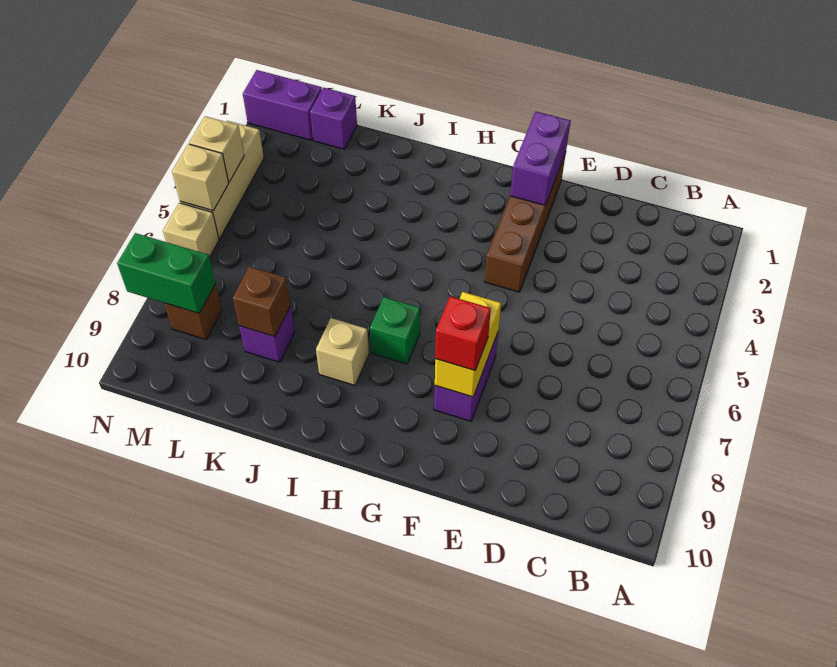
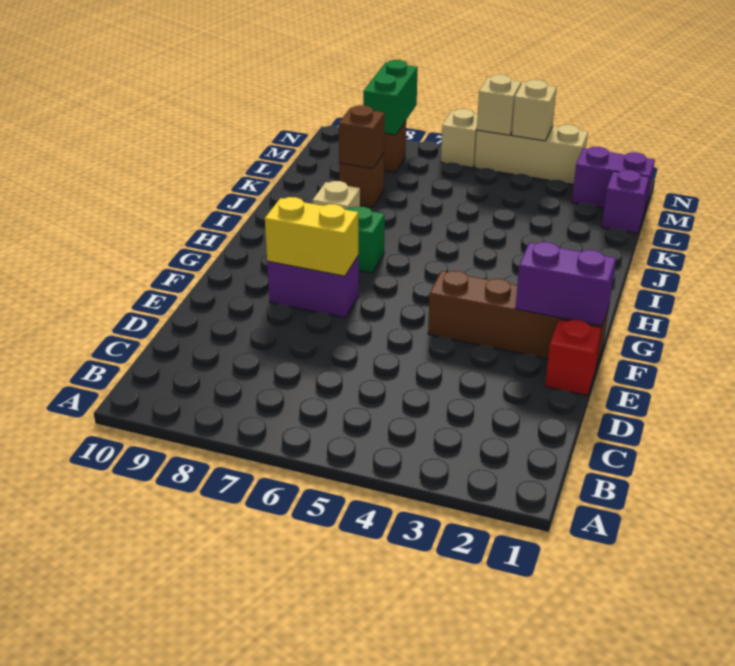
red brick F8 level 3 -> red brick E1 level 1
purple brick K8 level 1 -> brown brick K8 level 1
purple brick M1:N1 level 1 -> purple brick M1:M2 level 1

